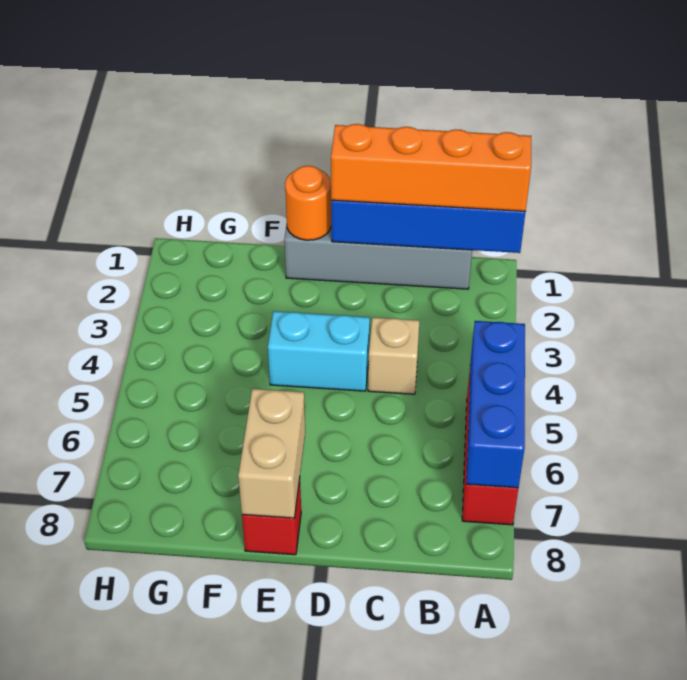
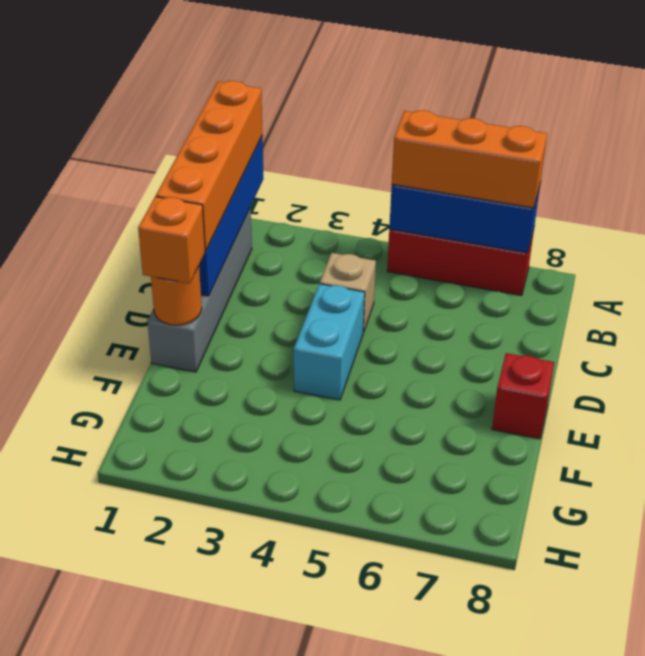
none -> orange brick A5:A7 level 3
none -> orange brick E1 level 3
tan brick E7:E8 level 2 -> none

